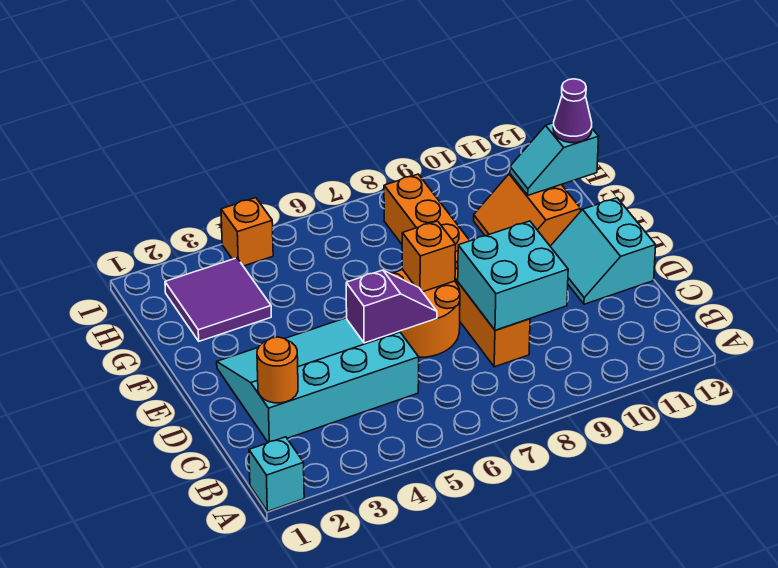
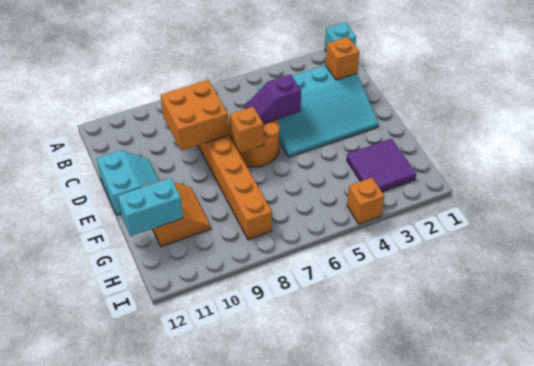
orange round brick C2 level 2 -> orange brick C2 level 2
cyan brick C8:D9 level 2 -> orange brick C8:D9 level 2
cyan slope G11:G12 level 2 top 12 -> cyan brick G11:G12 level 2
purple cone G12 level 3 -> none

